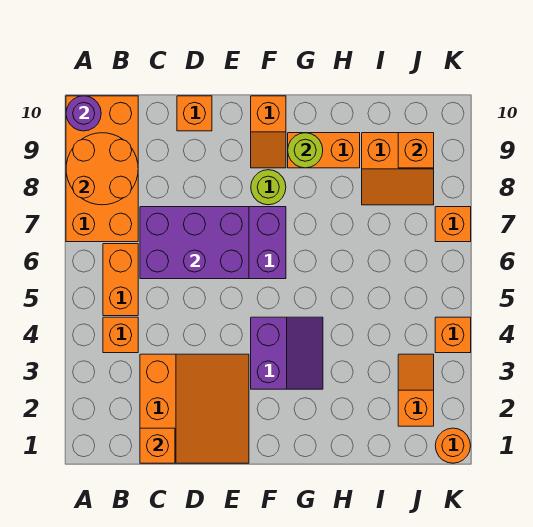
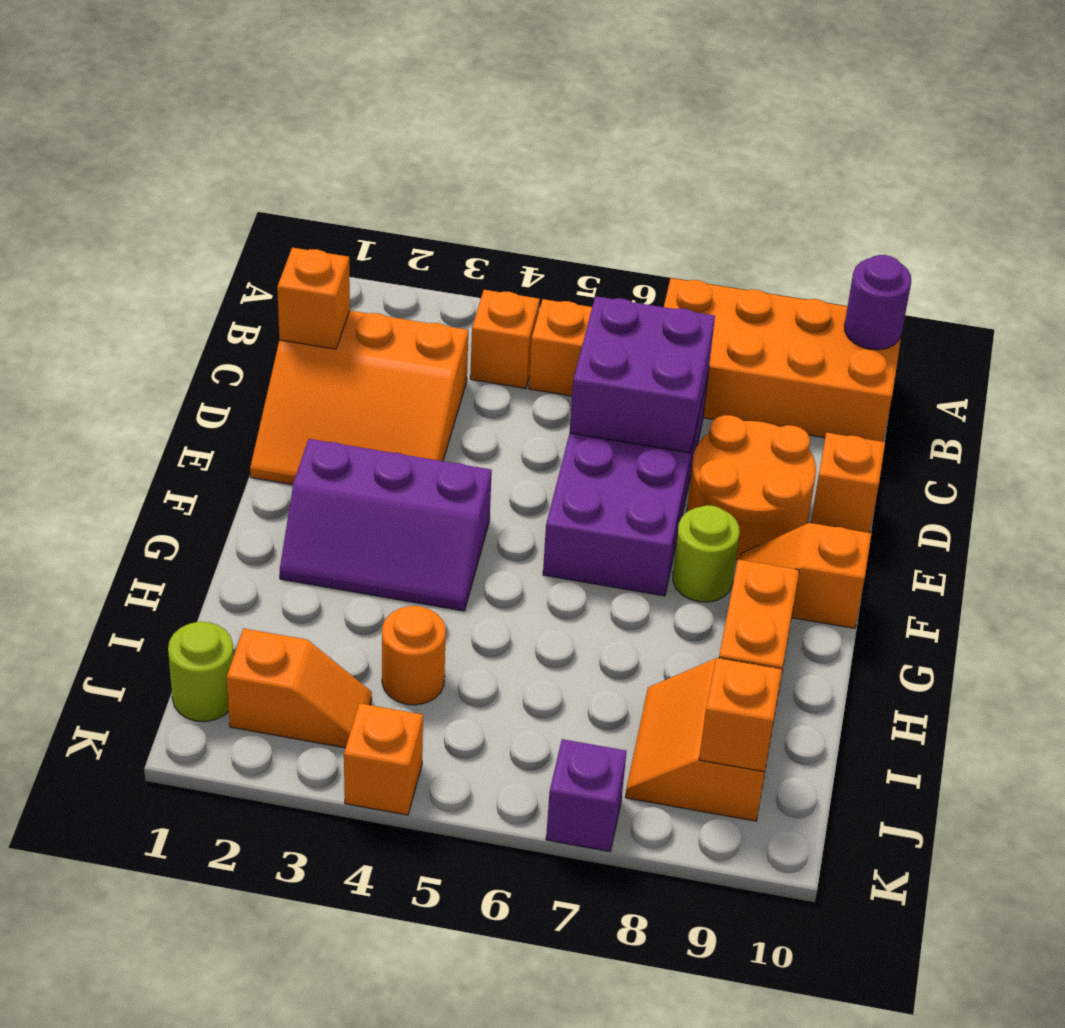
orange round brick A8:B9 level 2 -> orange round brick D8:E9 level 1
purple brick C6:E7 level 2 -> purple brick C6:D7 level 2
purple slope F3:G4 level 1 top F -> purple slope F2:G4 level 1 top F
lime round brick G9 level 2 -> lime round brick J1 level 1
orange round brick K1 level 1 -> orange round brick I4 level 1
orange brick K7 level 1 -> purple brick K7 level 1

